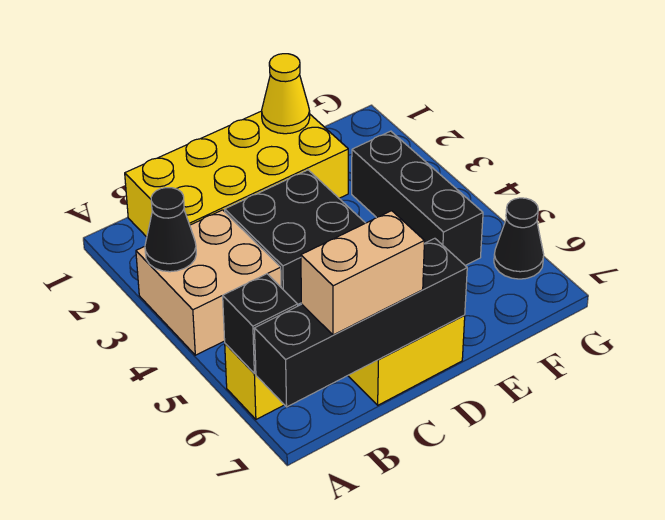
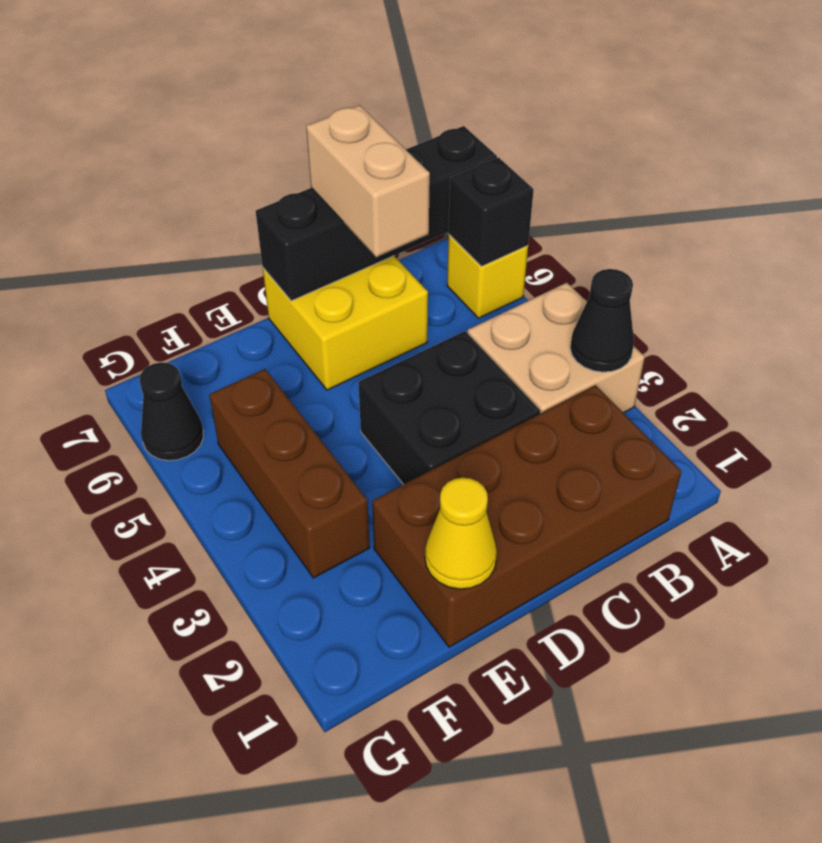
yellow brick B1:E2 level 1 -> brown brick B1:E2 level 1
tan brick B7:C7 level 3 -> tan brick C6:C7 level 3
black brick F3:F5 level 1 -> brown brick F3:F5 level 1

